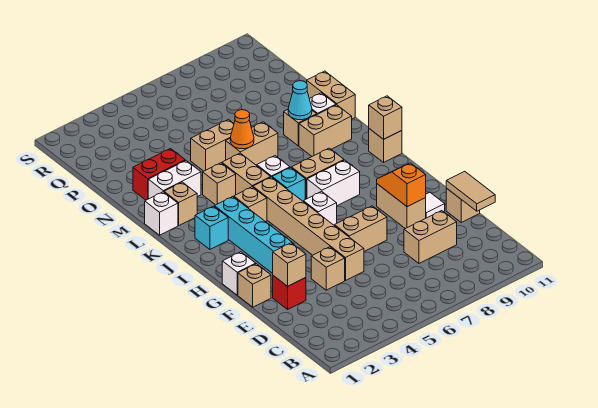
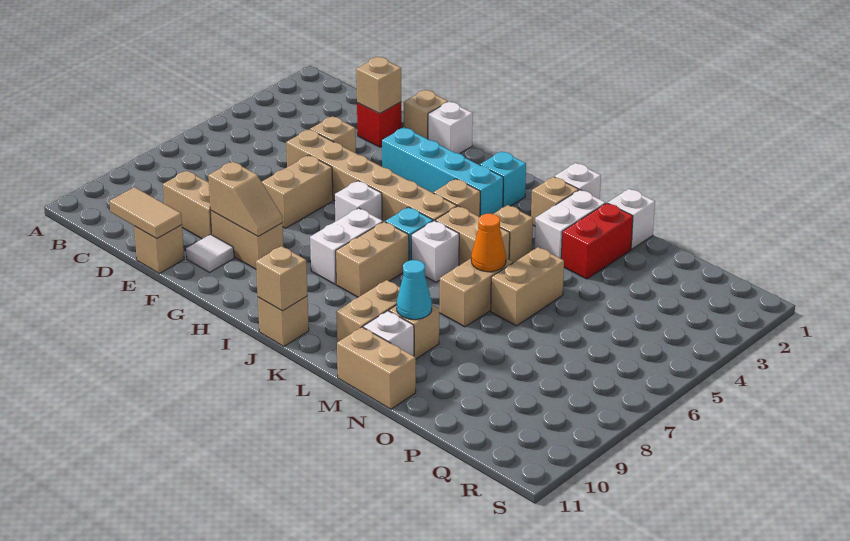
tan brick D8:D9 level 1 -> tan brick D9:E9 level 1
orange slope F9:G9 level 2 top F -> tan slope F9:G9 level 2 top F
none -> white brick N1 level 1

